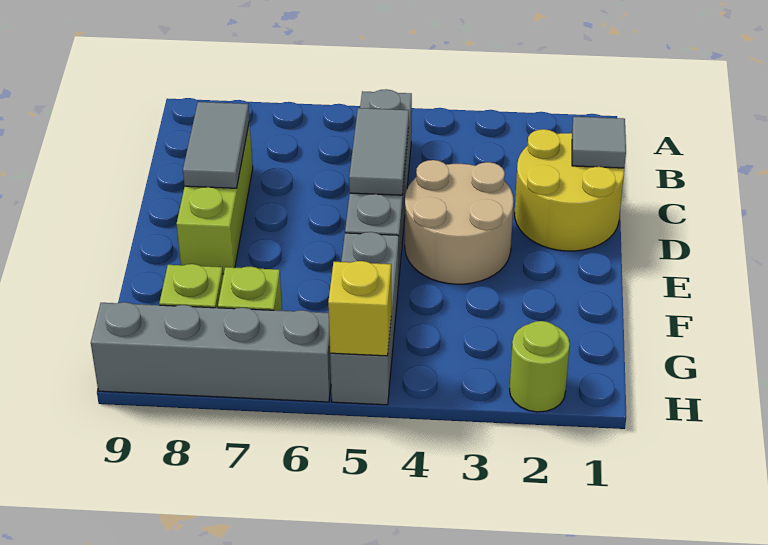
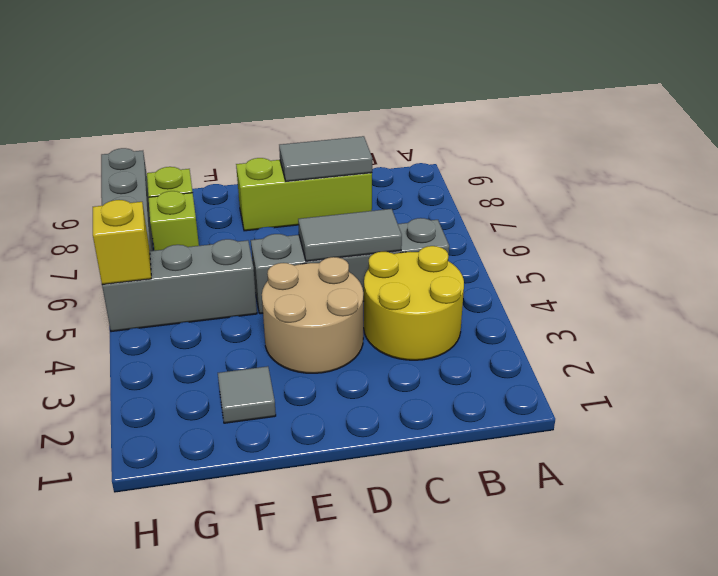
yellow round brick C1:D2 level 1 -> yellow round brick B3:C4 level 1
grey tile C1 level 2 -> grey tile F2 level 1
lime round brick H2 level 1 -> none

